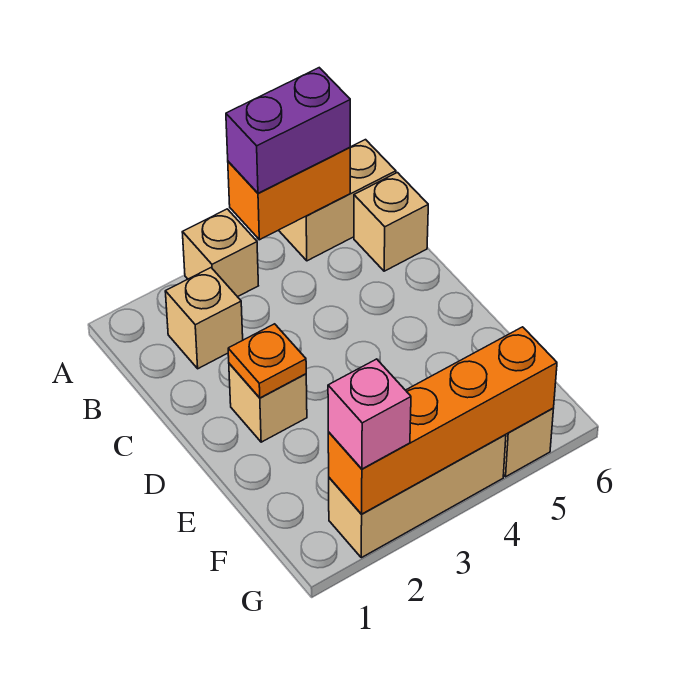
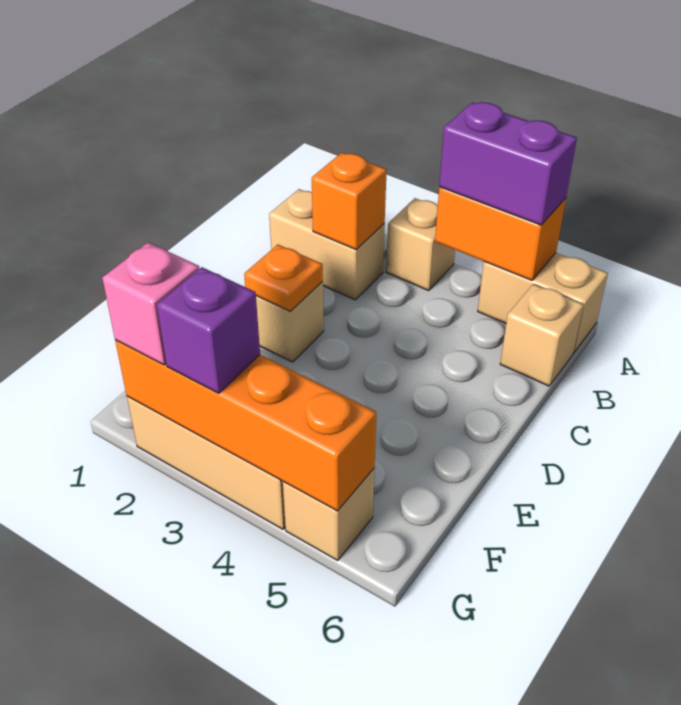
tan brick B2 level 1 -> tan brick B1:B2 level 1
none -> orange brick B2 level 2
none -> purple brick G3 level 3

